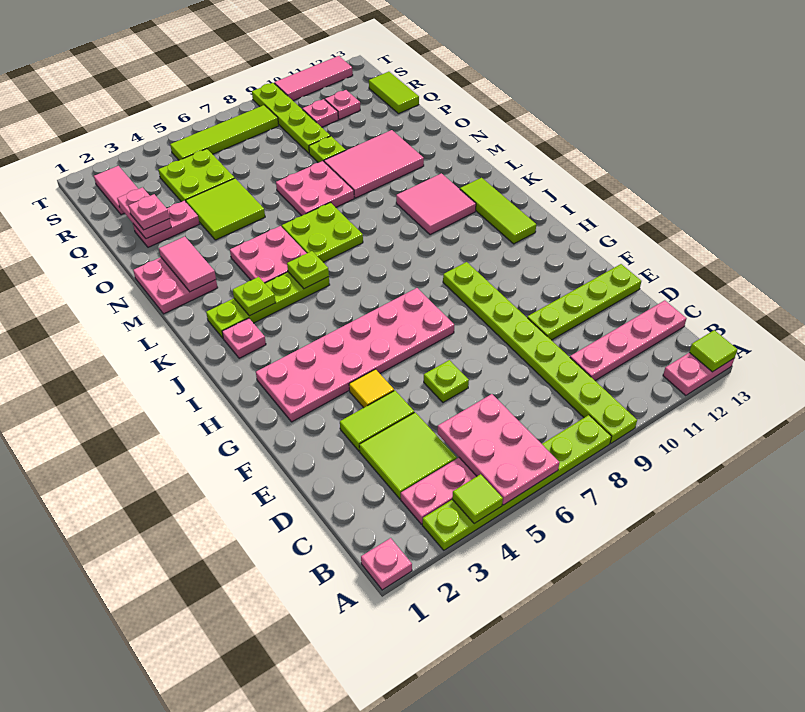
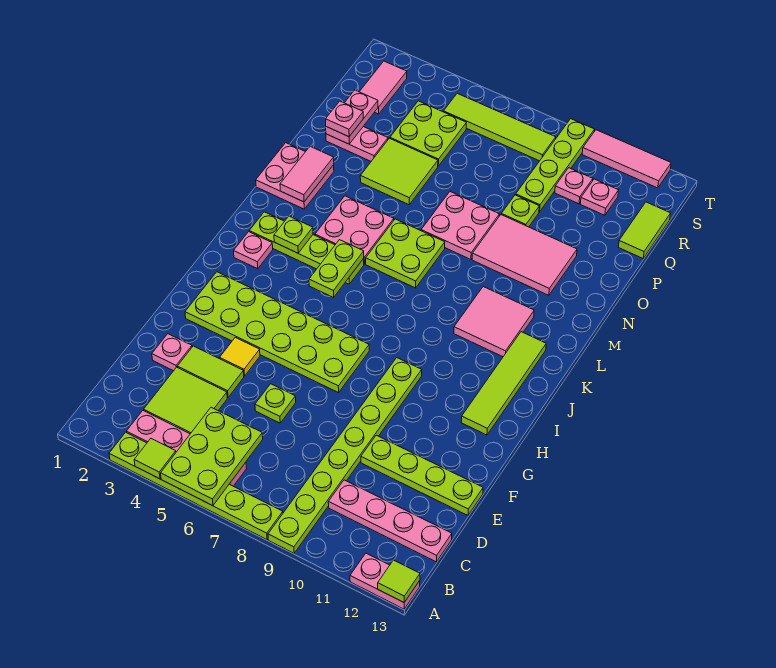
pink plate A1 level 1 -> pink plate E2 level 1
pink plate A5:C6 level 2 -> lime plate A5:C6 level 2
pink plate G2:H7 level 1 -> lime plate G2:H7 level 1
lime tile I12:K12 level 1 -> lime tile H12:K12 level 1
lime plate K5 level 2 -> lime plate J5:K5 level 2

